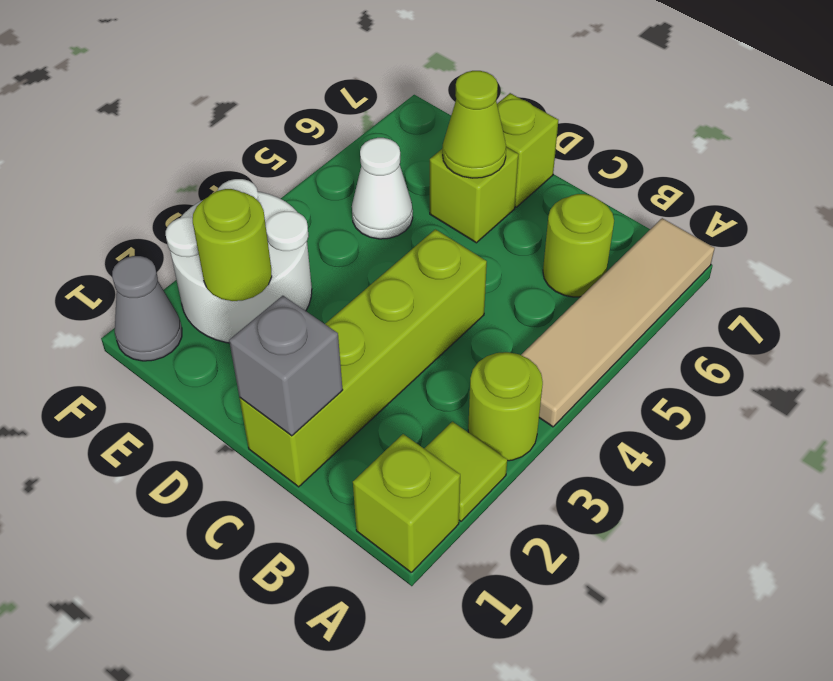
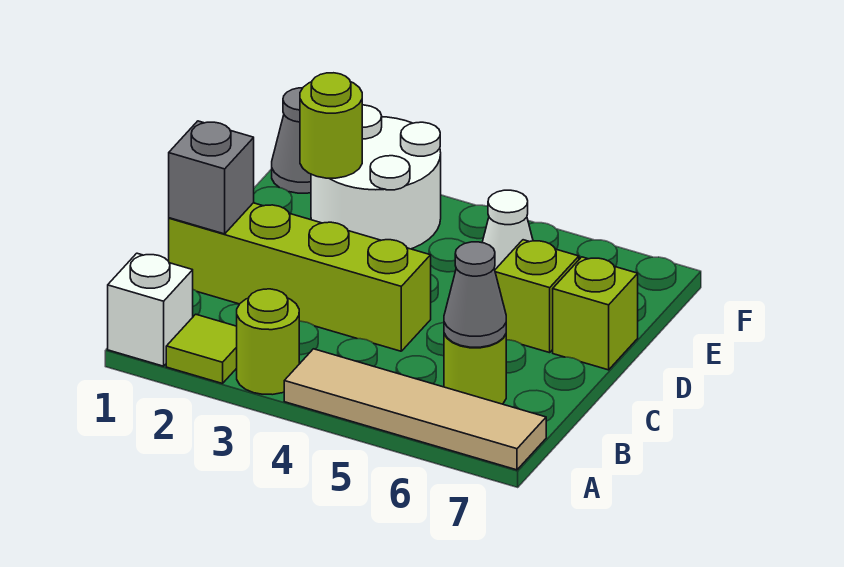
lime brick A1 level 1 -> white brick A1 level 1
none -> grey cone B6 level 2
lime cone D6 level 2 -> none

